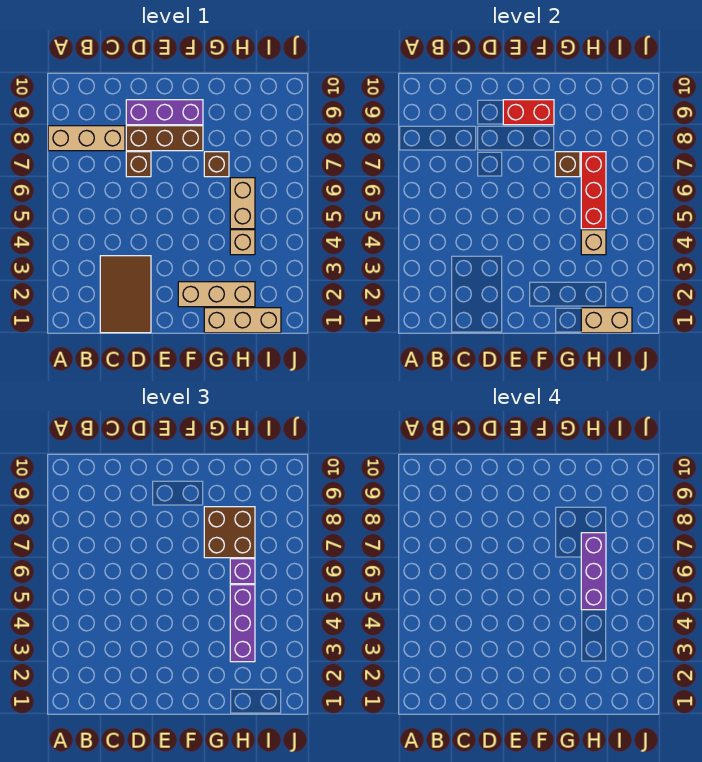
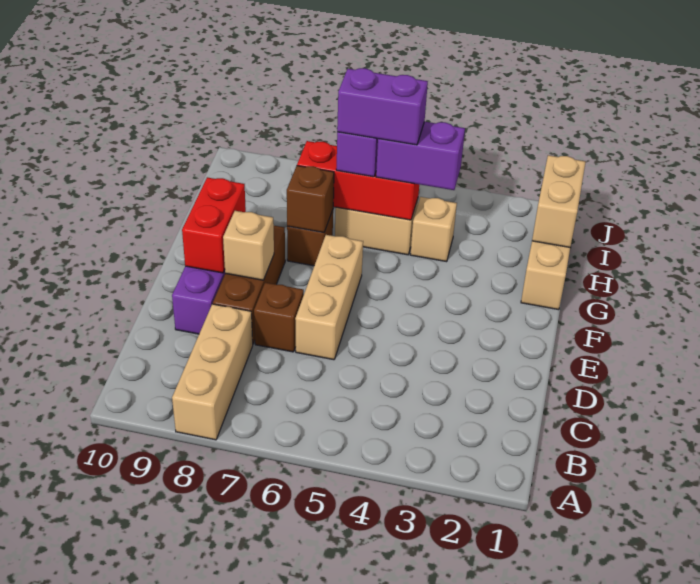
brown tile C1:D3 level 1 -> none
tan brick F2:H2 level 1 -> tan brick D6:F6 level 1
brown brick G7:H8 level 3 -> none
purple brick H3:H5 level 3 -> purple brick H4:H5 level 3
tan brick H4 level 2 -> tan brick E8 level 2
purple brick H5:H7 level 4 -> purple brick H5:H6 level 4

